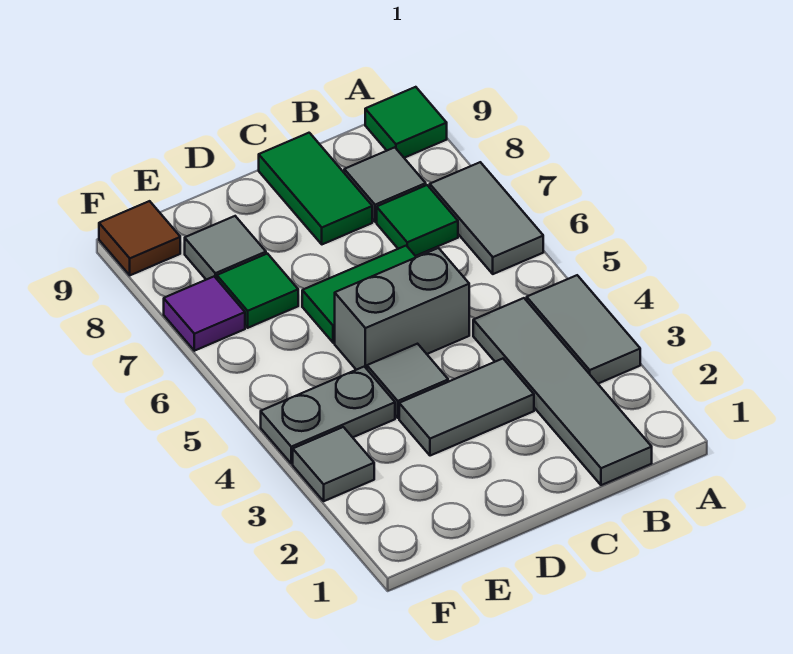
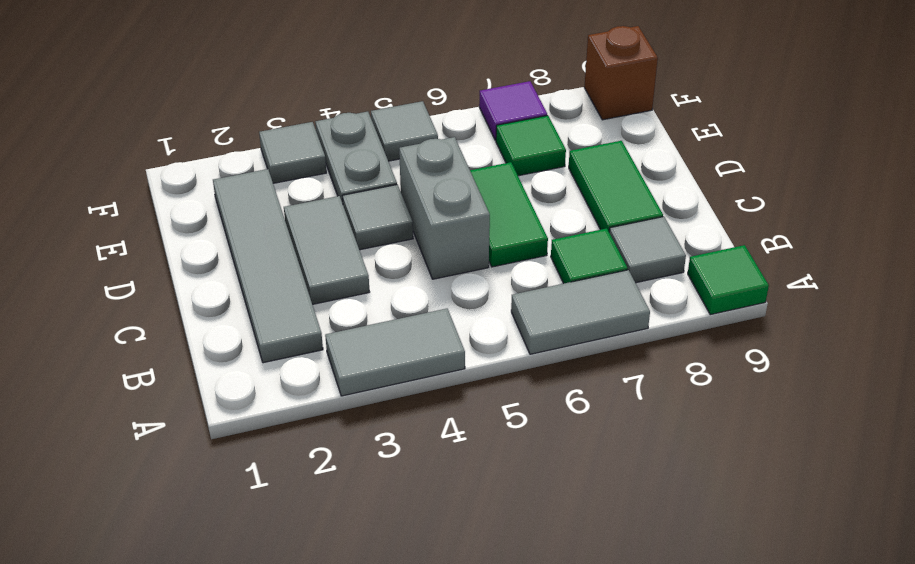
grey tile B1:B4 level 1 -> grey tile B2:E2 level 1
green tile C8:C9 level 1 -> green tile C8:D8 level 1
grey tile E8 level 1 -> grey tile F5 level 1
brown tile F9 level 1 -> brown brick F9 level 1

